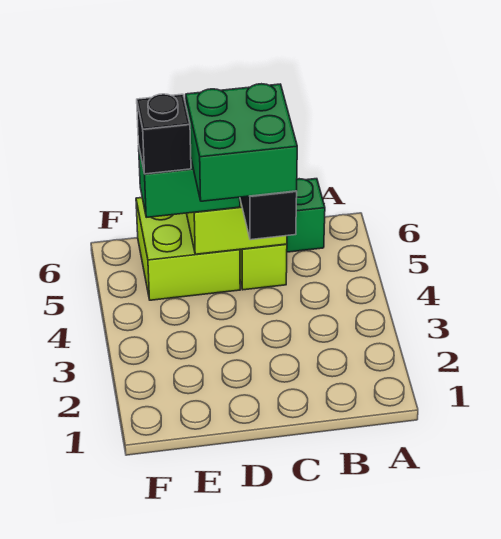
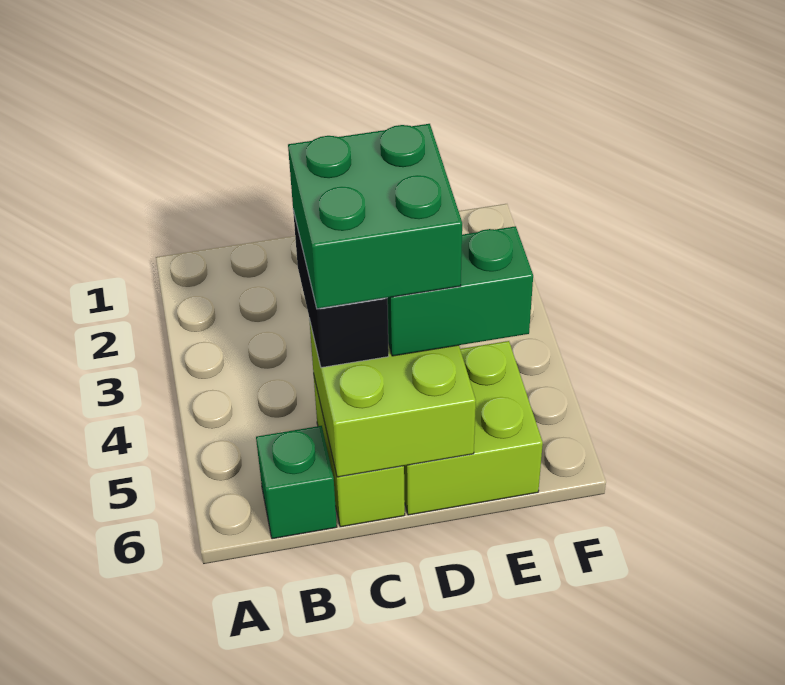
black brick E5 level 4 -> none

